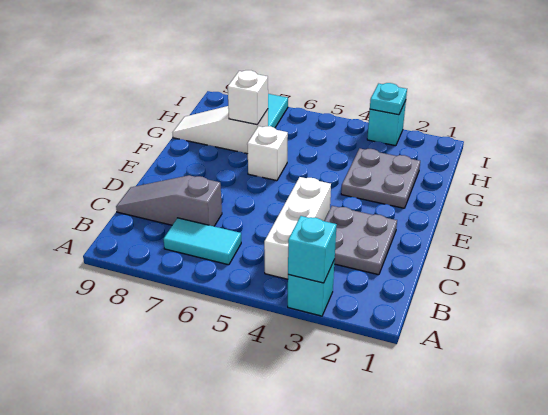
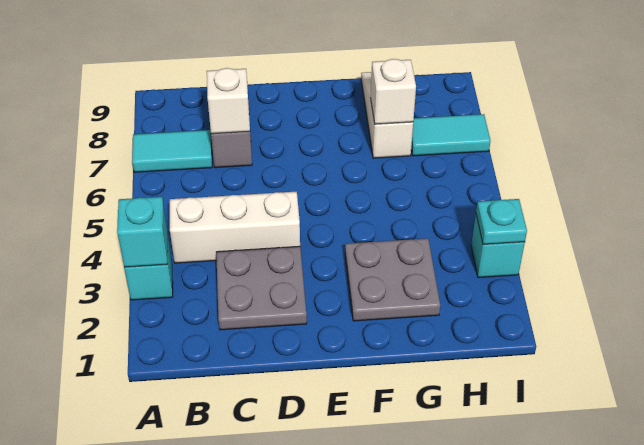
cyan tile B6:B7 level 1 -> cyan tile A7:B7 level 1
white brick F6 level 1 -> white brick C7 level 2

